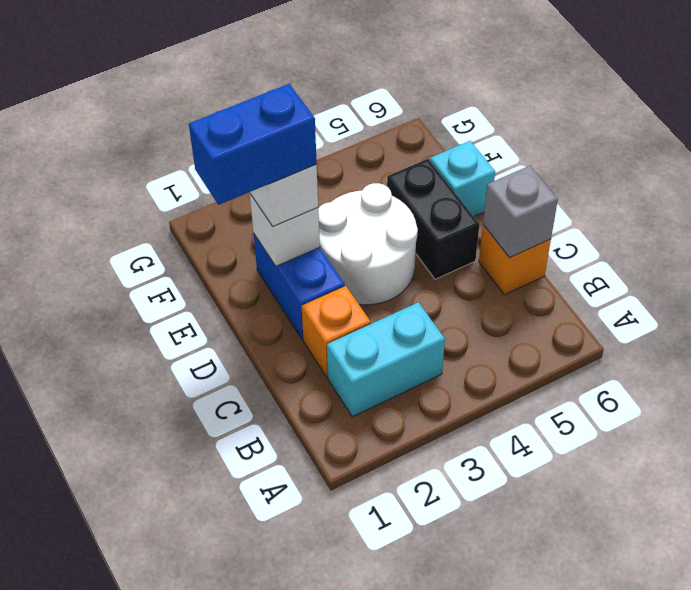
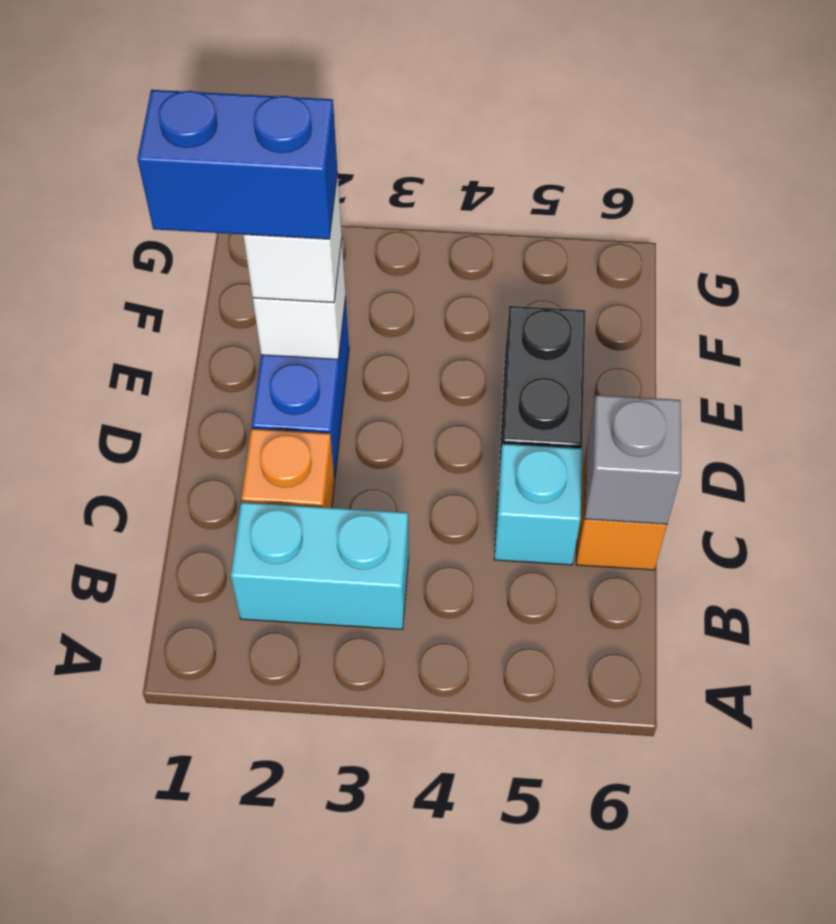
white round brick D3:E4 level 1 -> none
cyan brick E6 level 1 -> cyan brick C5 level 1

